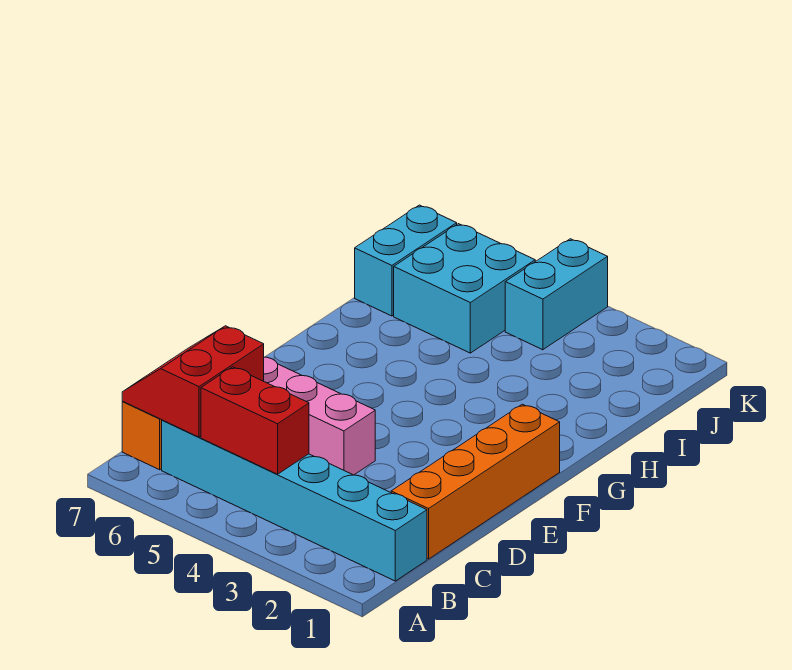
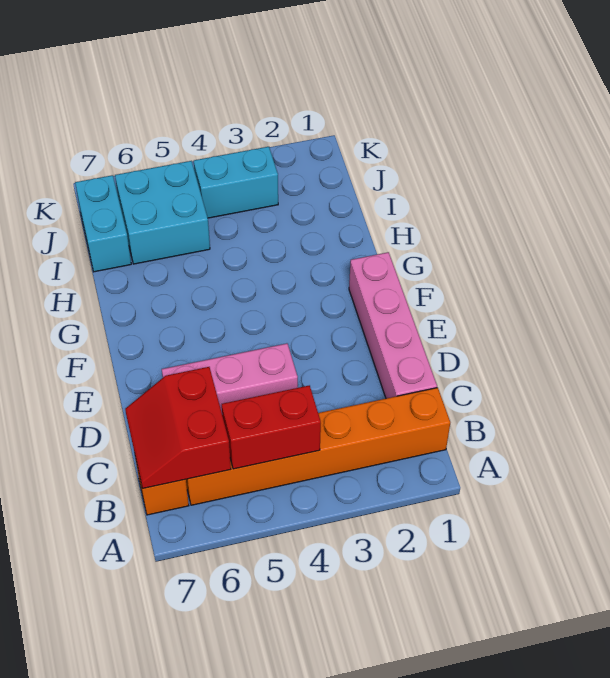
cyan brick B1:B6 level 1 -> orange brick B1:B6 level 1
orange brick C1:F1 level 1 -> pink brick C1:F1 level 1
cyan brick J4:K4 level 1 -> cyan brick J3:J4 level 1

